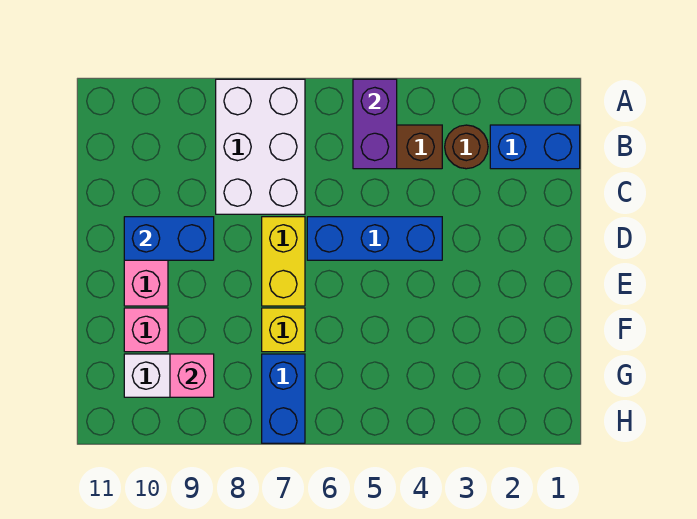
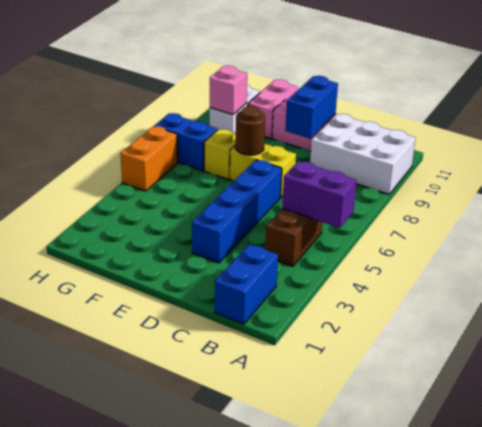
white brick A7:C8 level 1 -> white brick A9:C10 level 1
brown round brick B3 level 1 -> brown round brick E7 level 2
blue brick D4:D6 level 1 -> blue brick D3:D6 level 1
pink brick F10 level 1 -> pink brick F10:F11 level 1
none -> orange brick H5:H6 level 1

